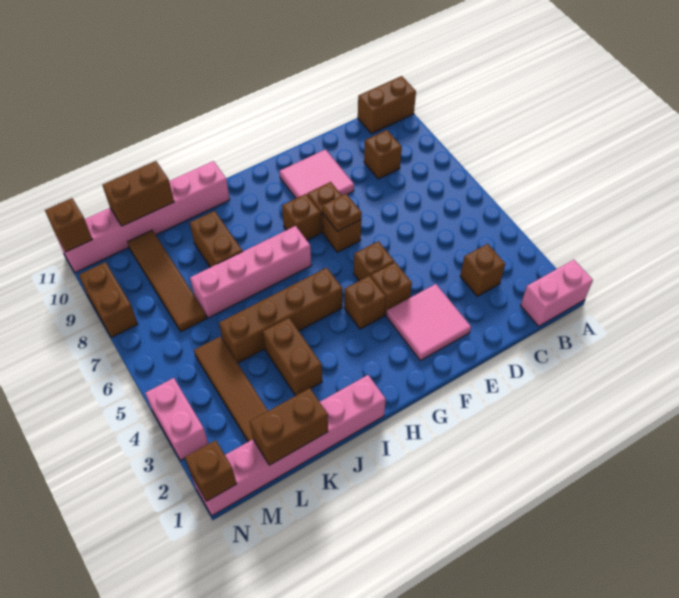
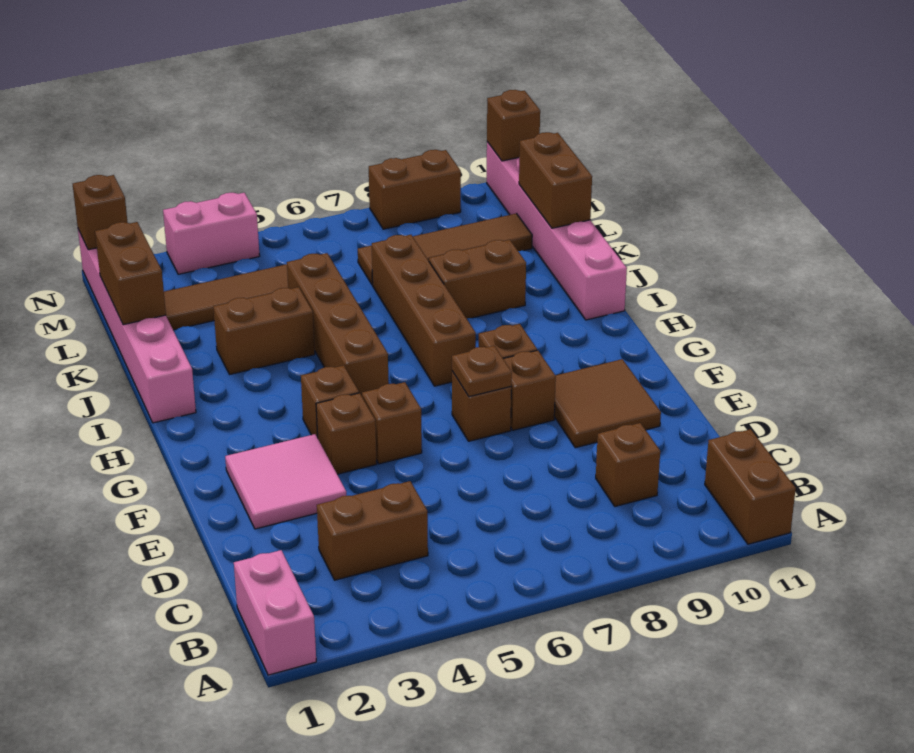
brown brick C3 level 1 -> brown brick C3:C4 level 1
pink tile E9:F10 level 1 -> brown tile E9:F10 level 1
pink brick H7:K7 level 1 -> brown brick H7:K7 level 1

